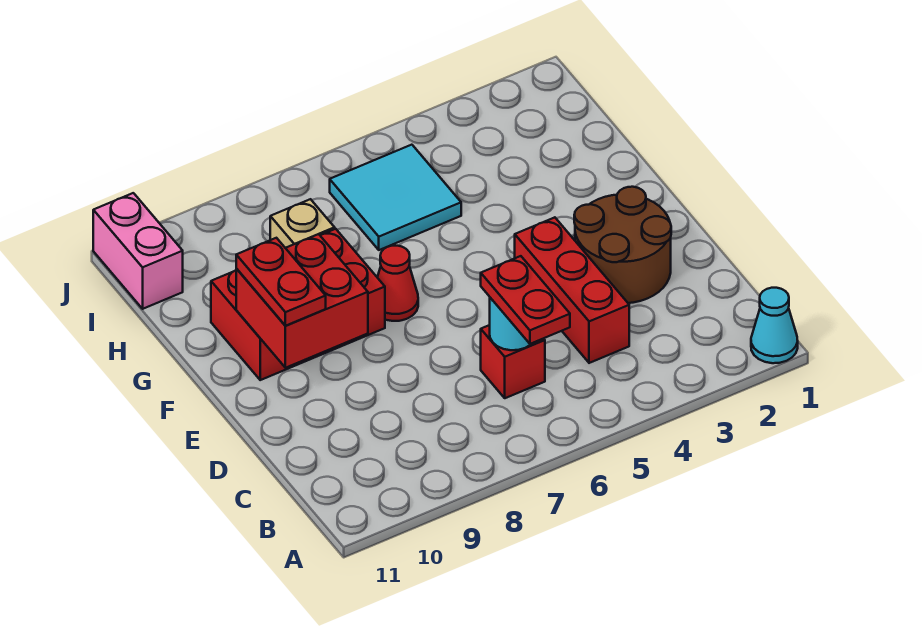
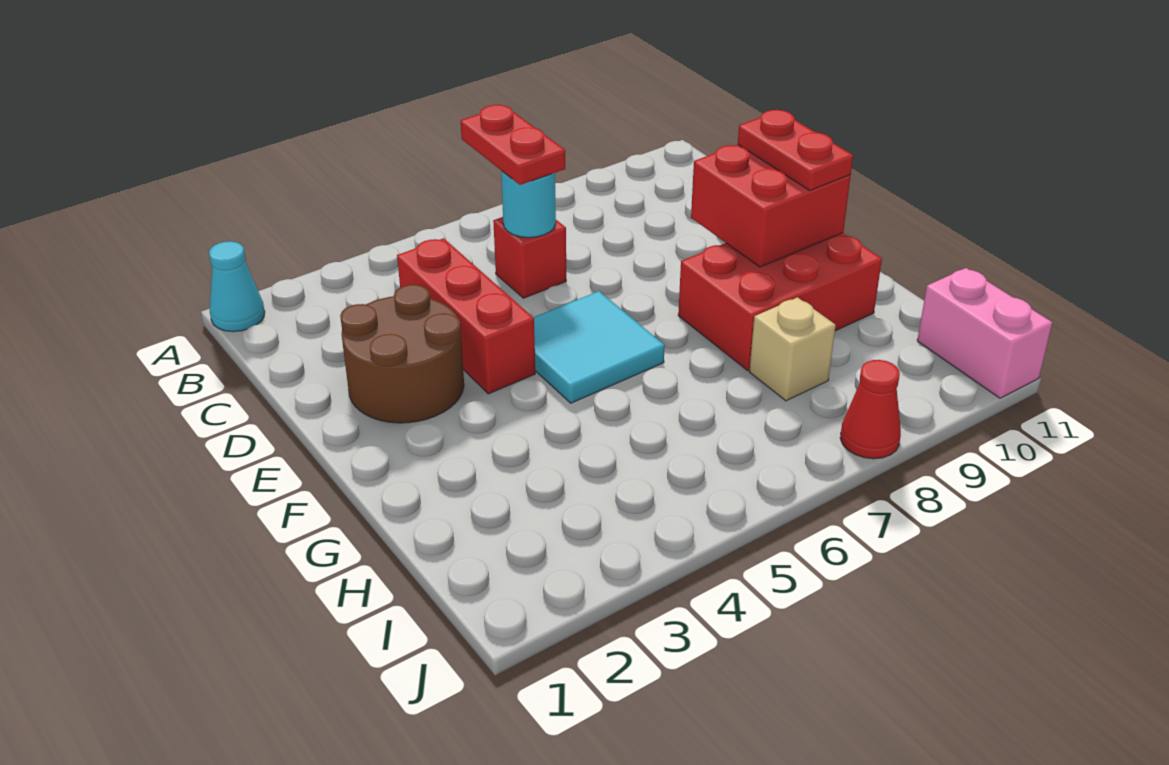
red cone F7 level 1 -> red cone J8 level 1
cyan tile H5:I6 level 1 -> cyan tile E5:F6 level 1

